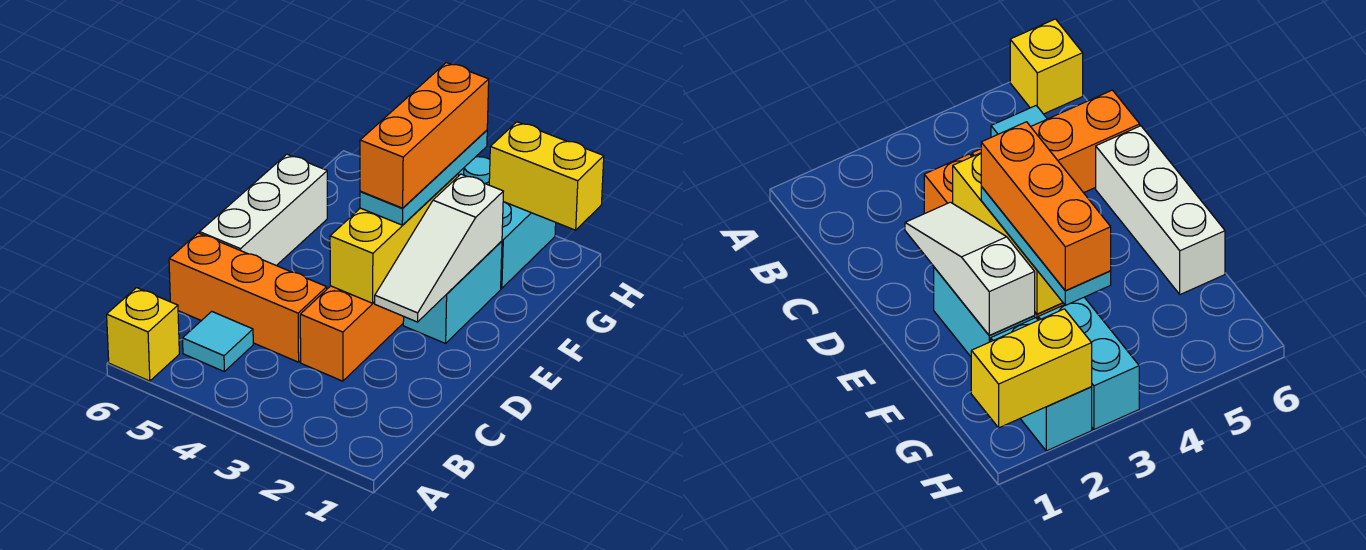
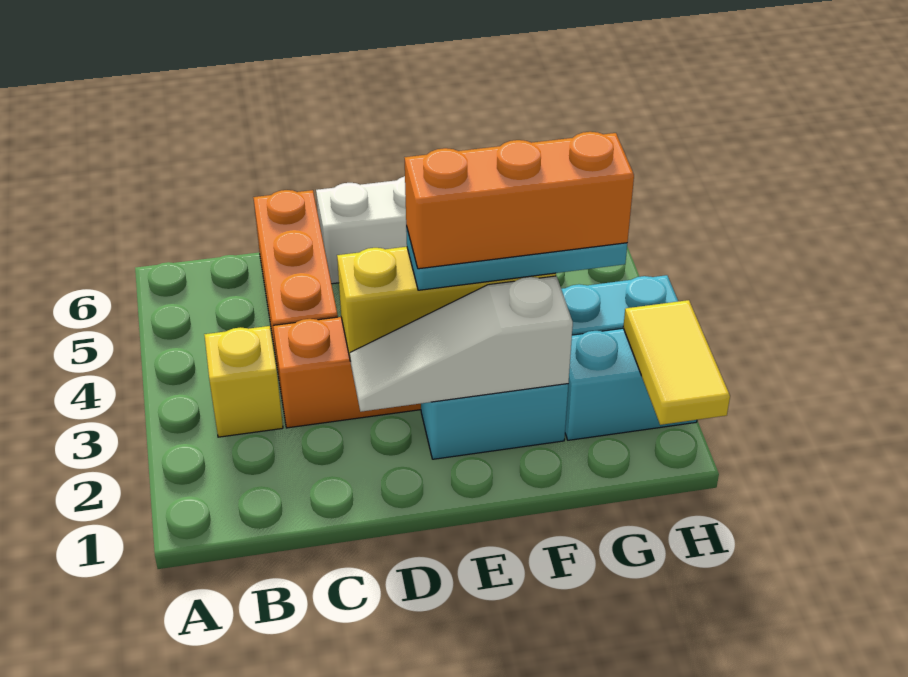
yellow brick A6 level 1 -> yellow brick B3 level 1
cyan tile B5 level 1 -> none
yellow brick H1:H2 level 2 -> yellow tile H1:H2 level 2

